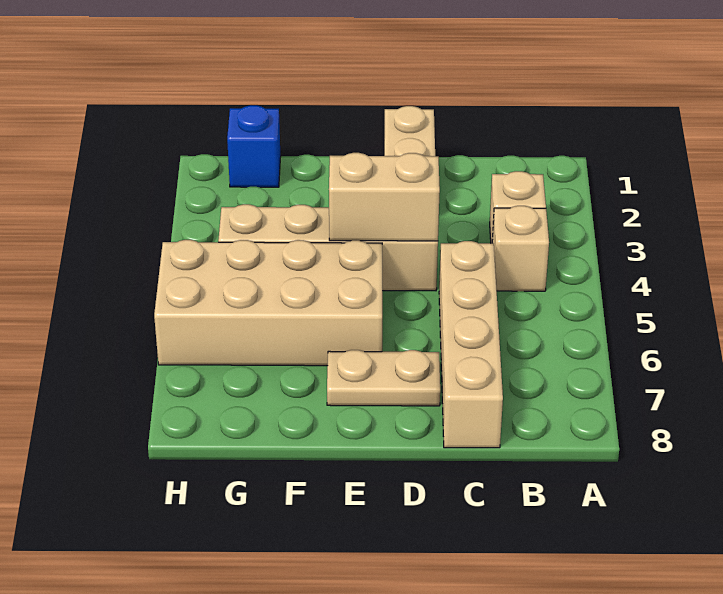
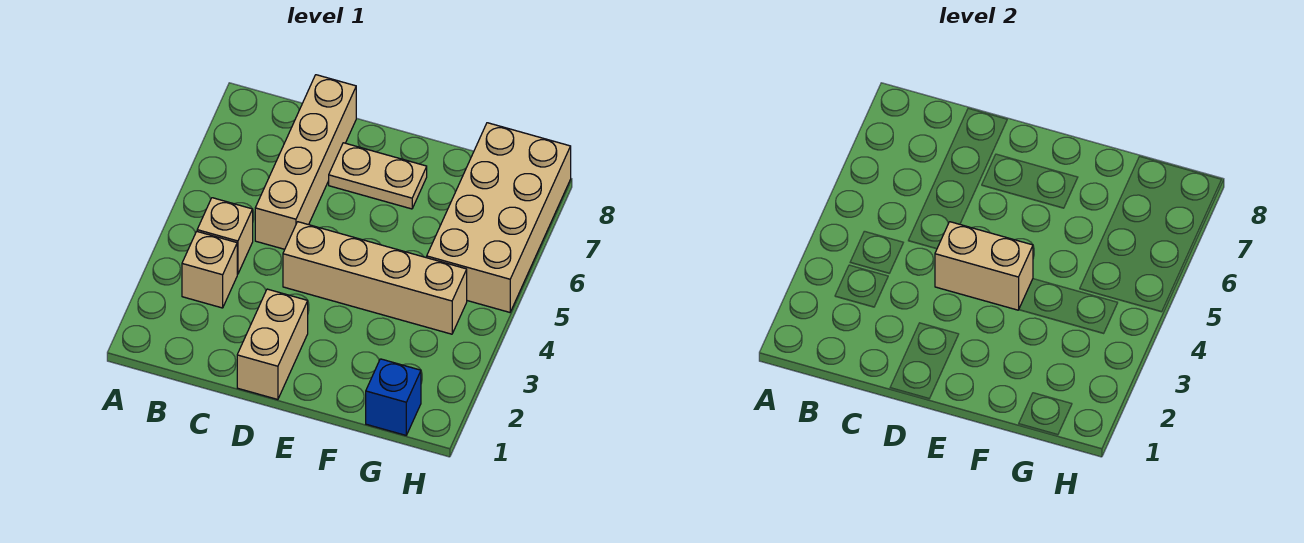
tan brick E5:H6 level 1 -> tan brick G5:H8 level 1

